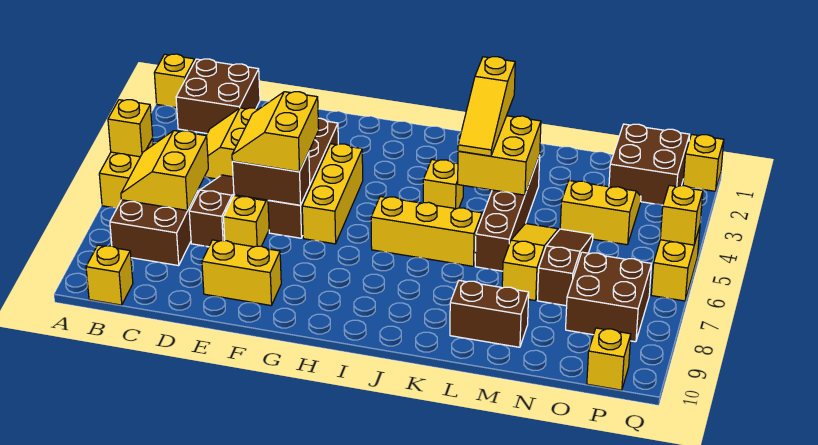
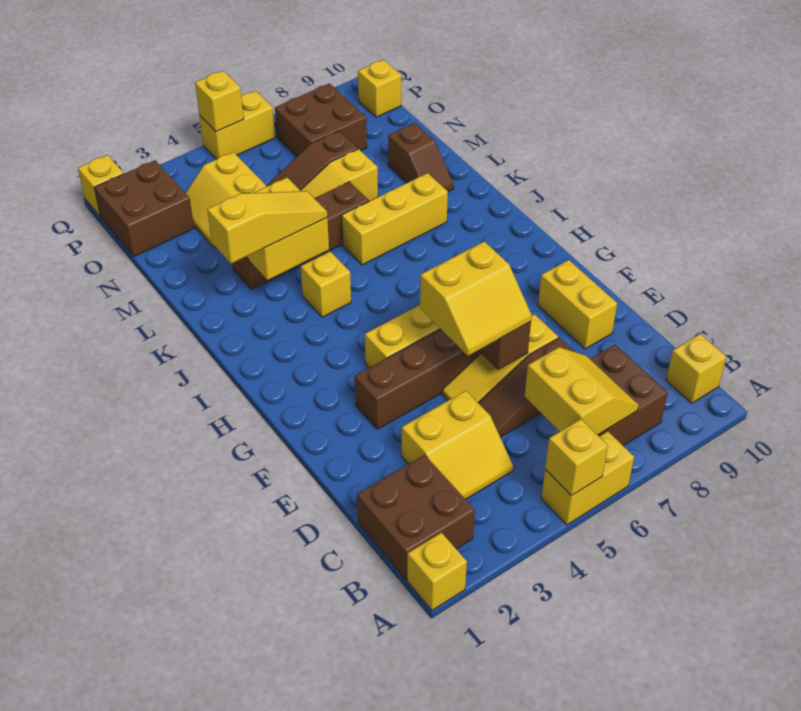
yellow slope B6:C7 level 2 top C -> yellow slope B6:C7 level 2 top 6
yellow brick I6:K6 level 1 -> yellow brick K6:K8 level 1
brown brick L9:M9 level 1 -> brown slope L9:M9 level 1 top M

